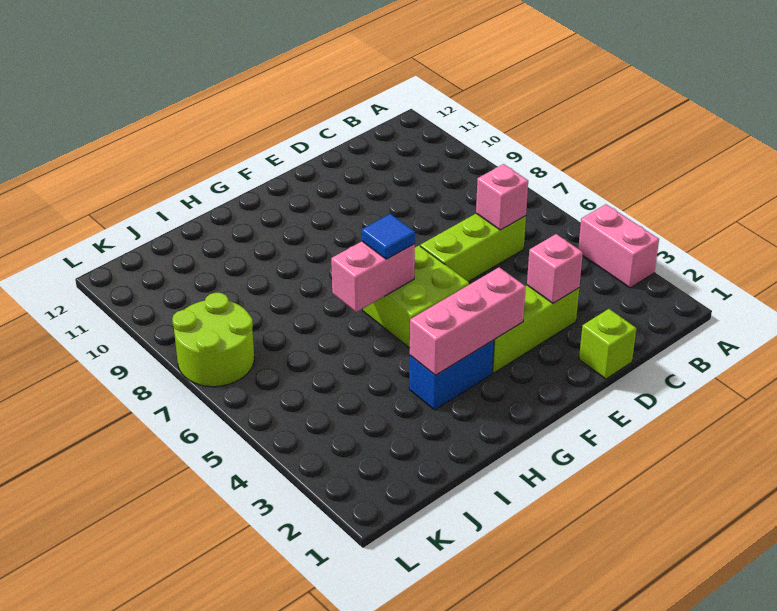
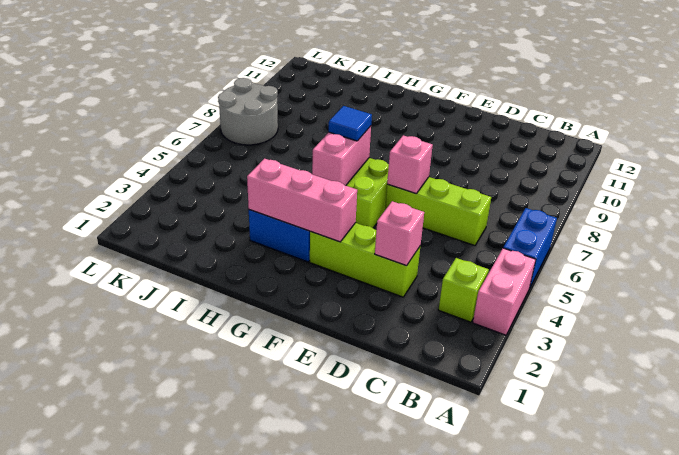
none -> blue brick A5:A6 level 1
pink brick C6 level 2 -> pink brick E6 level 2
lime brick D1 level 1 -> lime brick B3 level 1
pink brick G6:H6 level 2 -> pink brick G5:G6 level 2
lime round brick K7:L8 level 1 -> grey round brick K7:L8 level 1

